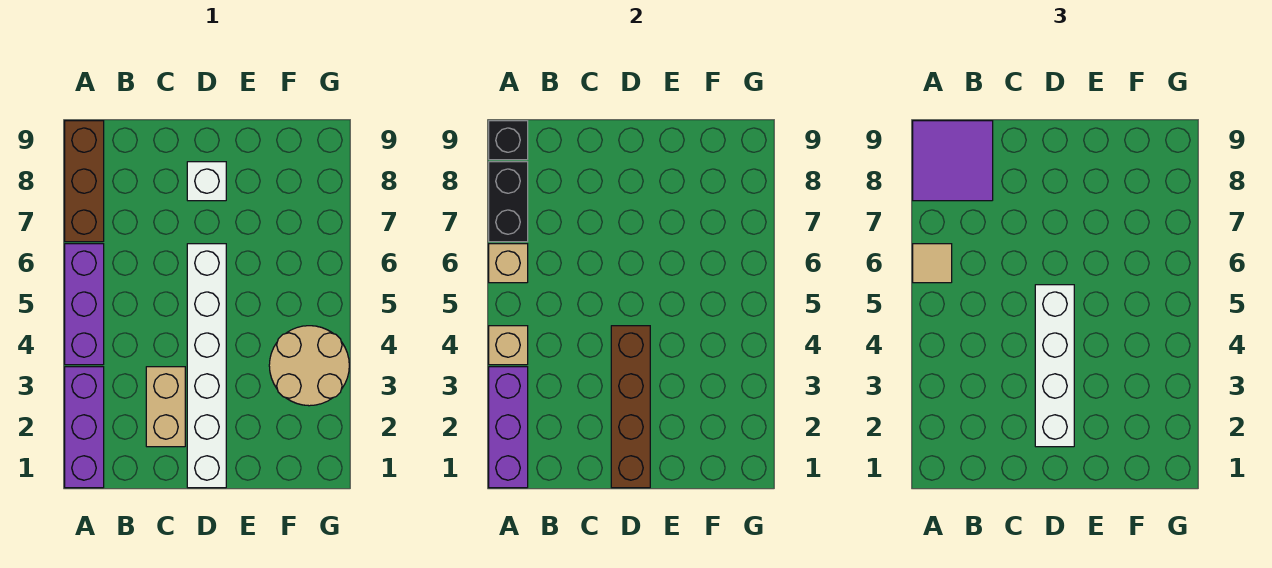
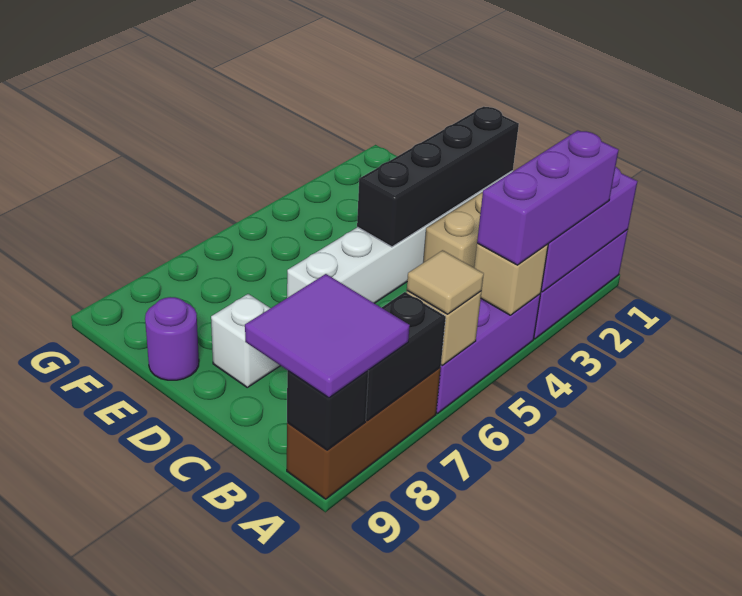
none -> purple brick A2:A4 level 3
brown brick D1:D4 level 2 -> black brick D1:D4 level 2
white brick D2:D5 level 3 -> none
none -> purple round brick E9 level 1
tan round brick F3:G4 level 1 -> none

